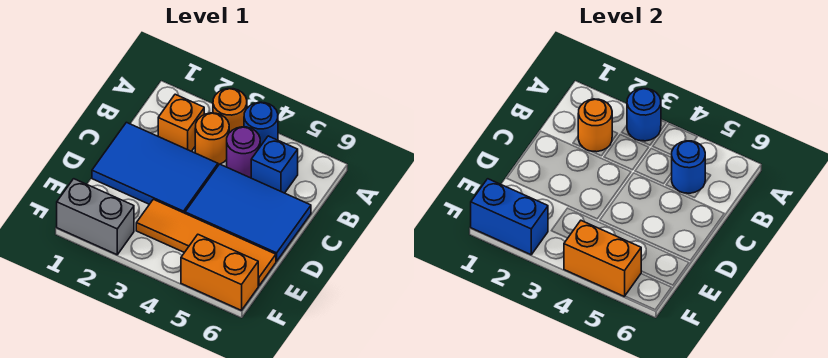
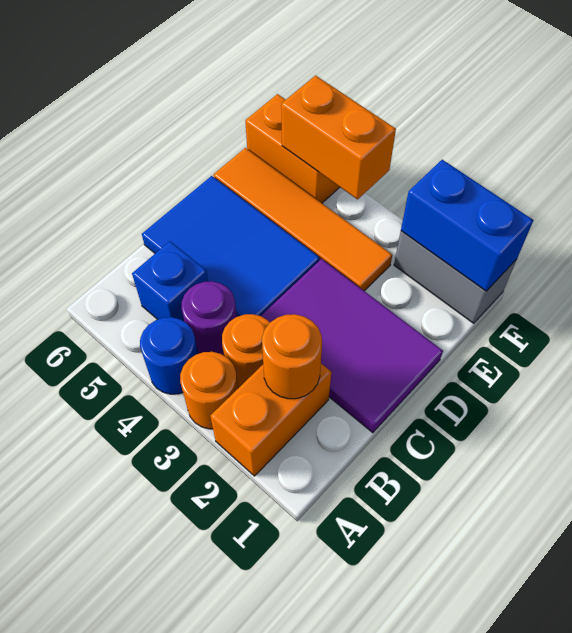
blue round brick A3 level 2 -> none
orange brick B2 level 1 -> orange brick A2:B2 level 1
blue round brick B5 level 2 -> none
blue tile C1:D3 level 1 -> purple tile C1:D3 level 1

